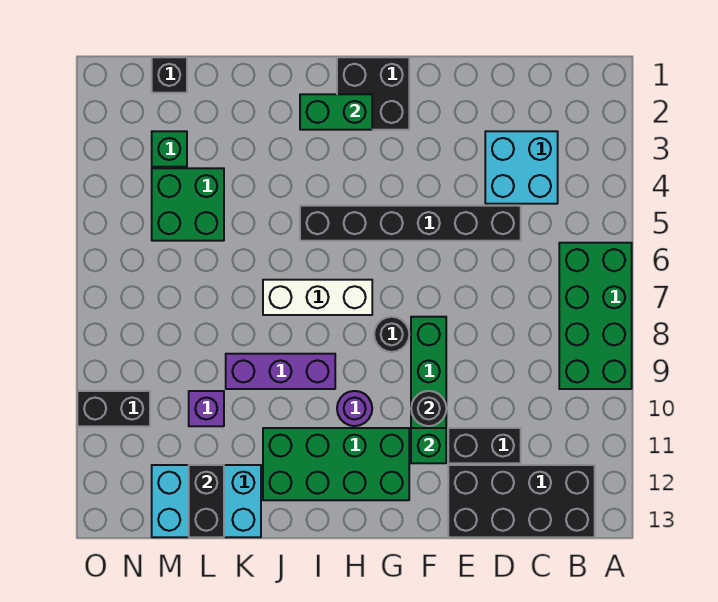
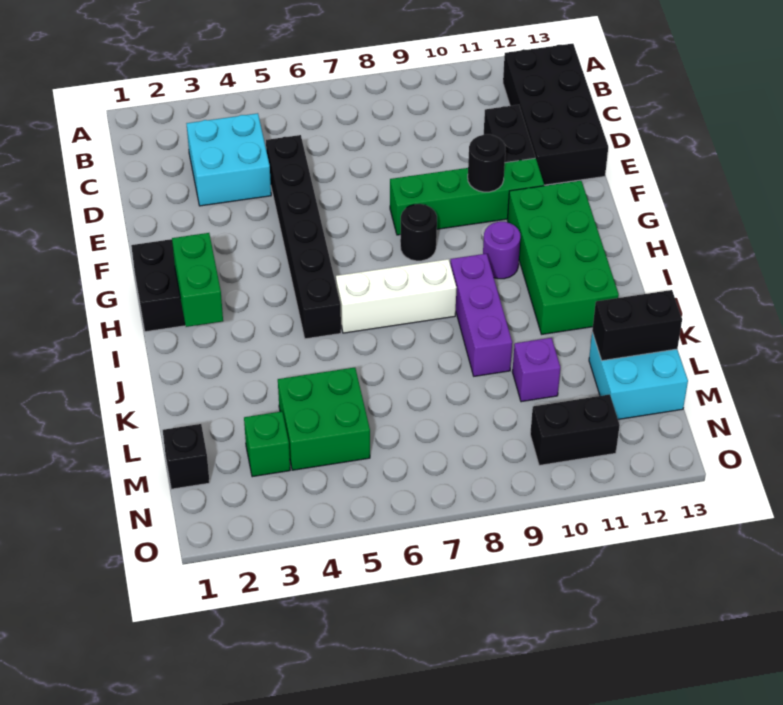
green brick A6:B9 level 1 -> none
green brick F11 level 2 -> none
white brick H7:J7 level 1 -> white brick I6:I8 level 1
cyan brick K12:M13 level 1 -> cyan brick L12:M13 level 1
black brick N10:O10 level 1 -> black brick N10:N11 level 1

